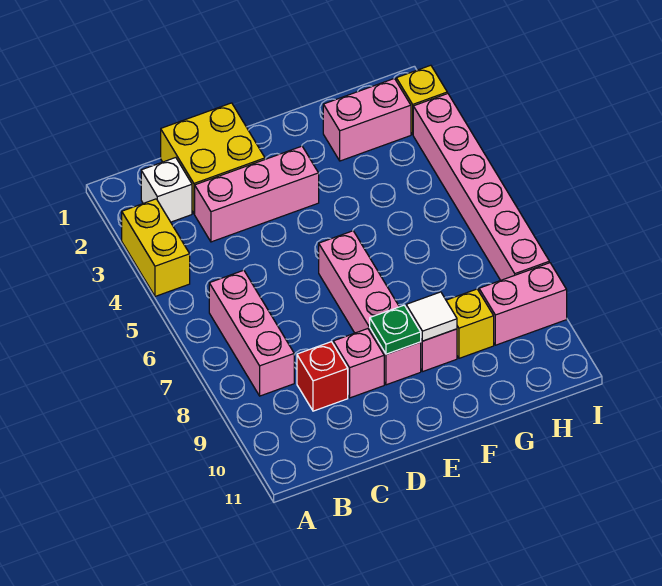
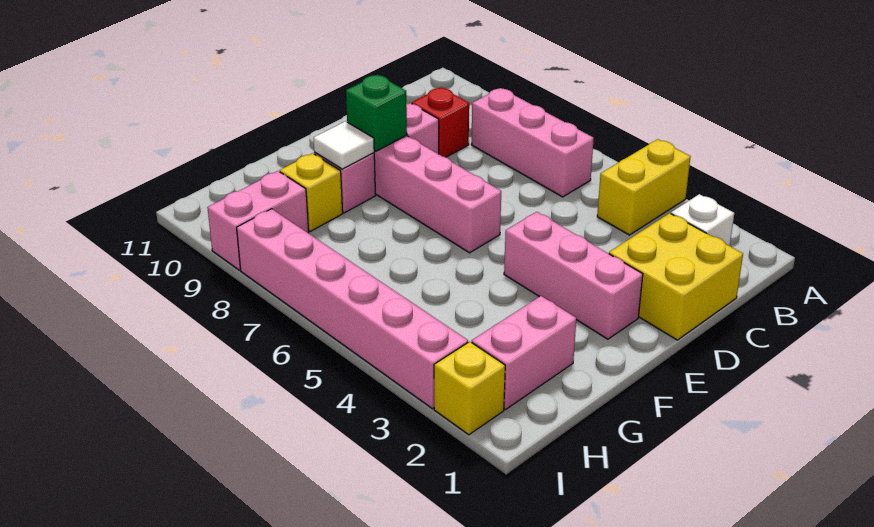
yellow brick A3:A4 level 1 -> yellow brick A4:B4 level 1
pink brick C3:E3 level 1 -> pink brick E2:E4 level 1
green plate E9 level 2 -> green brick E9 level 2

